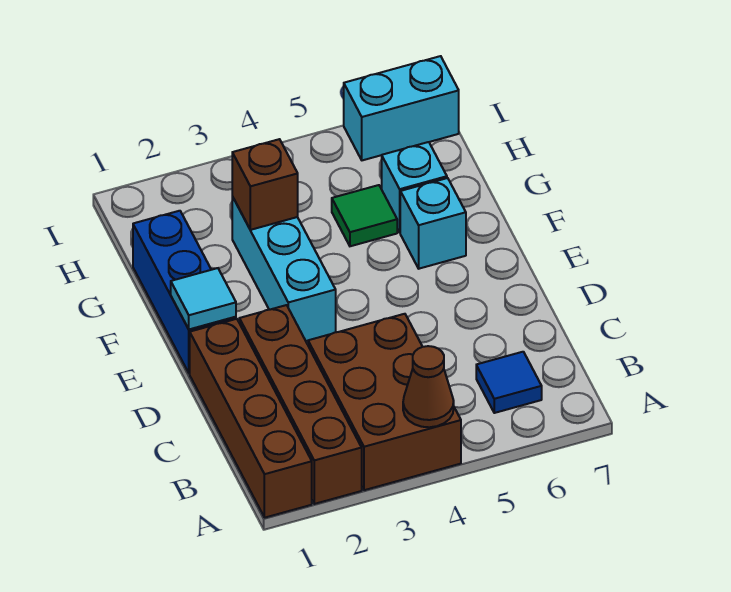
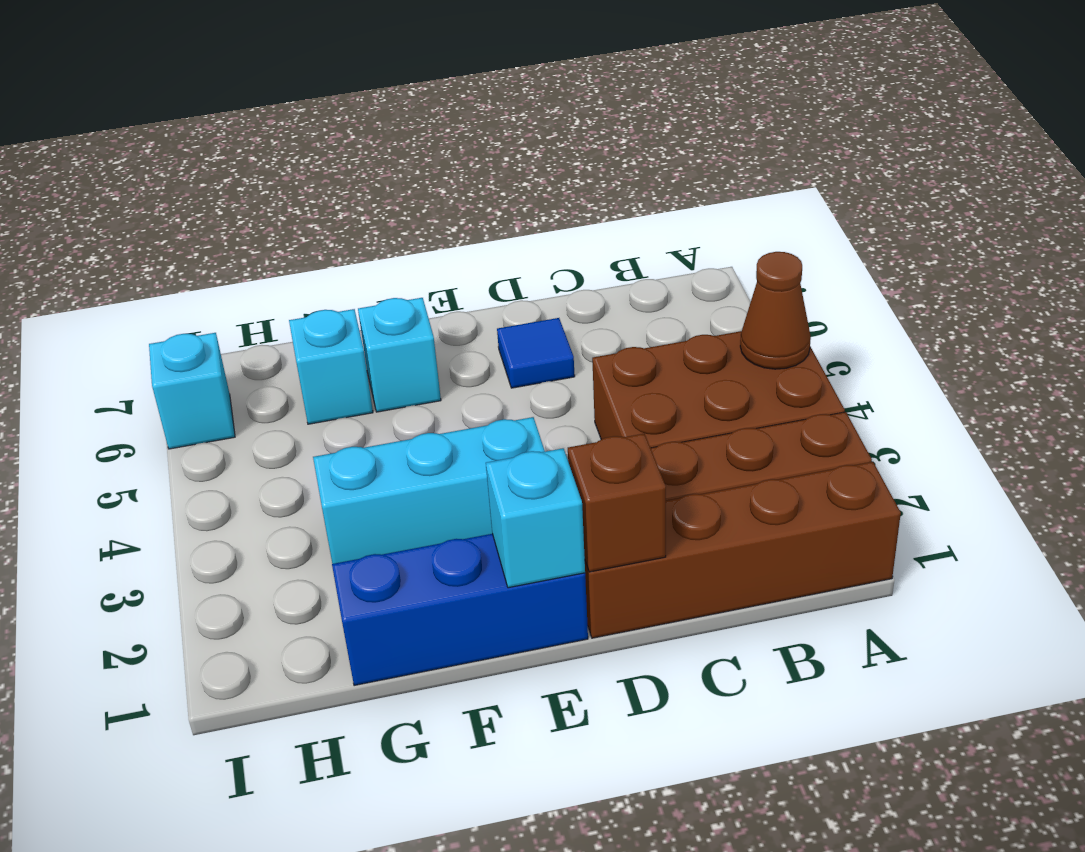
blue tile B6 level 1 -> blue tile D6 level 1
cyan tile E1 level 2 -> cyan brick E1 level 2
brown brick G3 level 2 -> brown brick D1 level 2
green tile G5 level 1 -> none
cyan brick I6:I7 level 1 -> cyan brick I6 level 1

